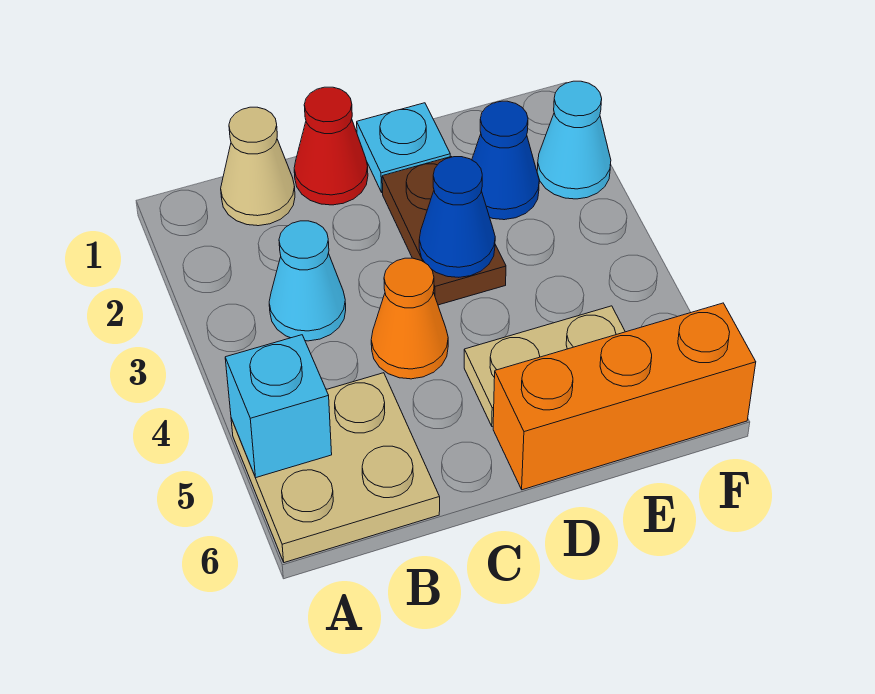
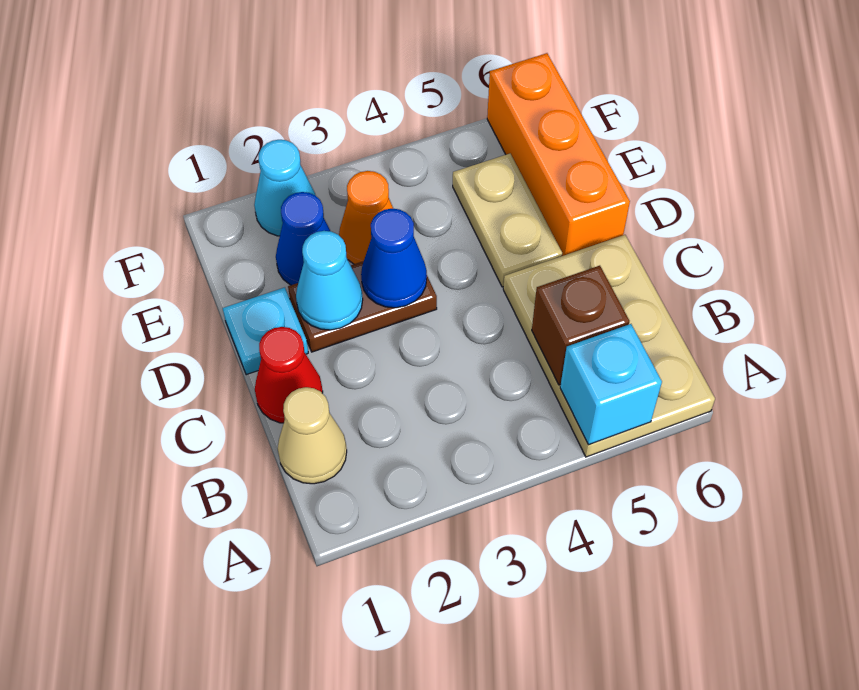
tan plate A5:B6 level 1 -> tan plate A5:C6 level 1
cyan cone B3 level 1 -> cyan cone D2 level 2
none -> brown brick B5 level 2
orange cone C4 level 1 -> orange cone E3 level 1

